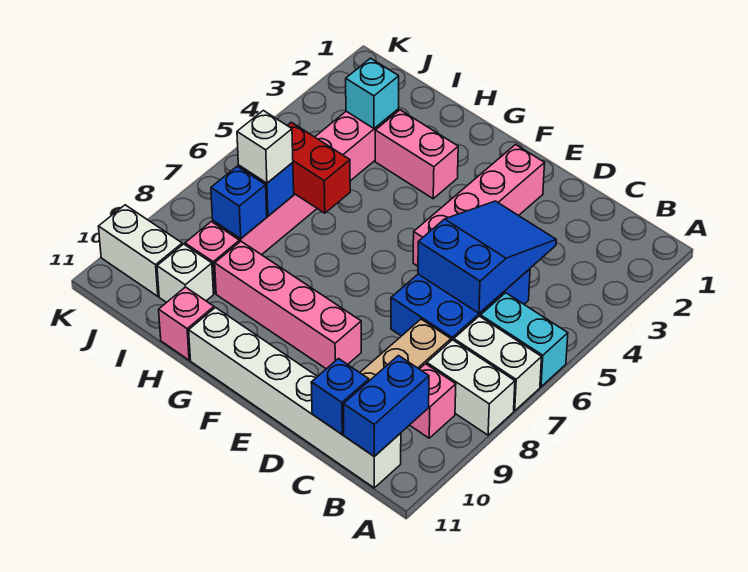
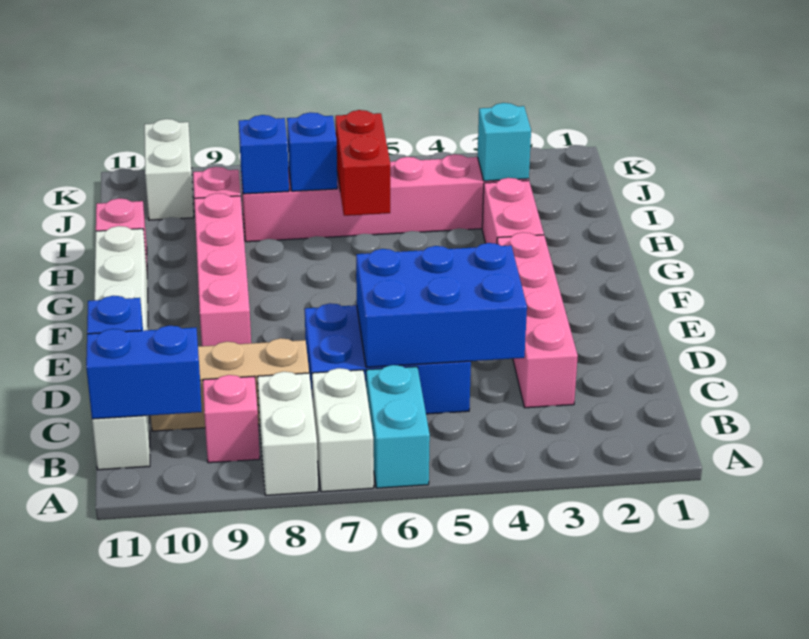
blue slope C4:D6 level 2 top 6 -> blue brick C4:D6 level 2
pink brick E2:E5 level 1 -> pink brick C3:F3 level 1
white brick I7 level 3 -> none
white brick I10 level 1 -> none

